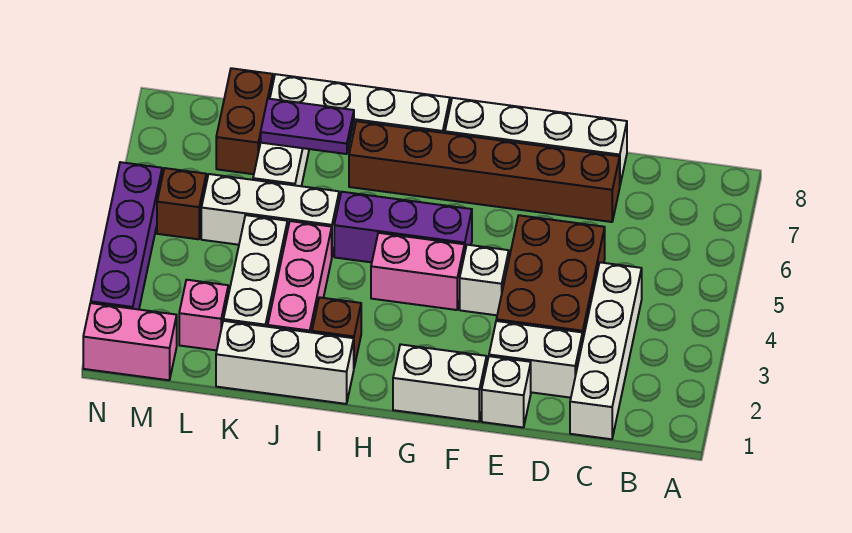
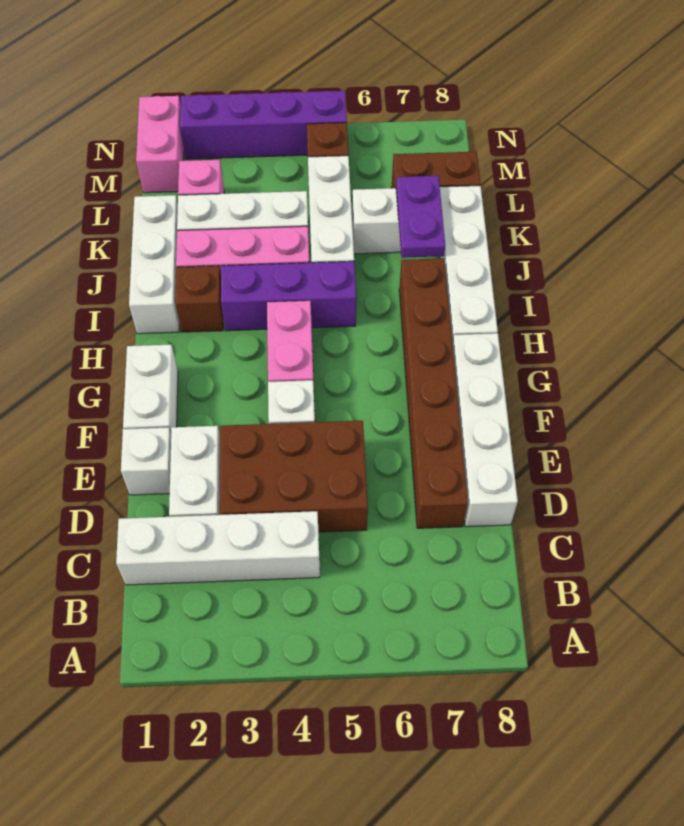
purple brick G5:I5 level 1 -> purple brick I3:I5 level 1

